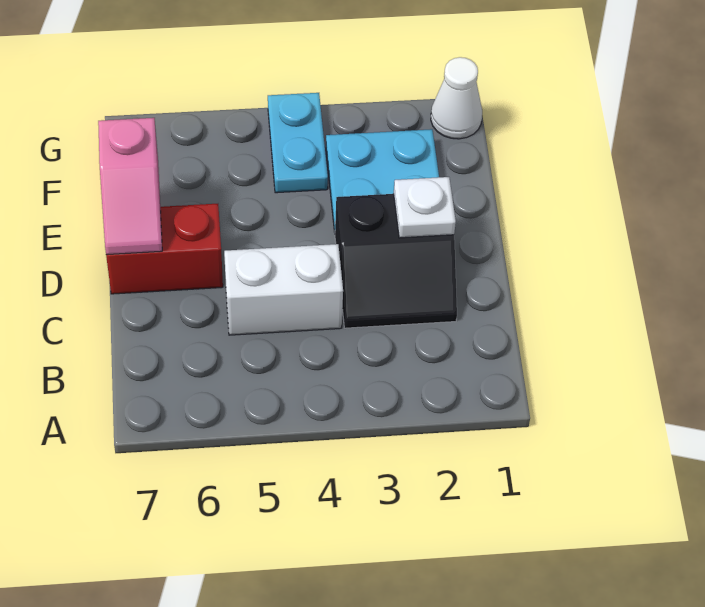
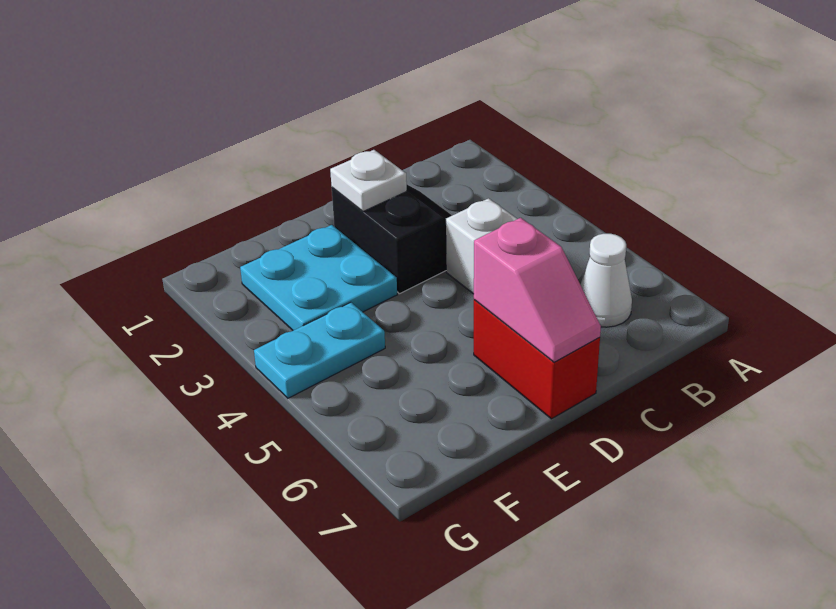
pink slope D7:E7 level 2 top E -> pink slope D6:D7 level 2 top 6
white cone G1 level 1 -> white cone B6 level 1

